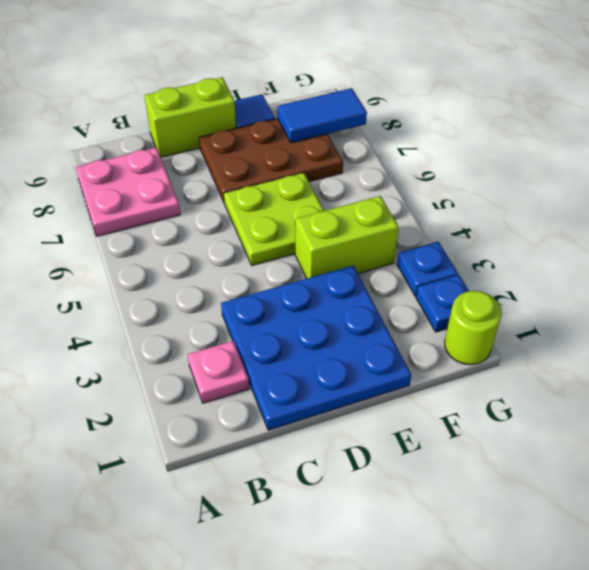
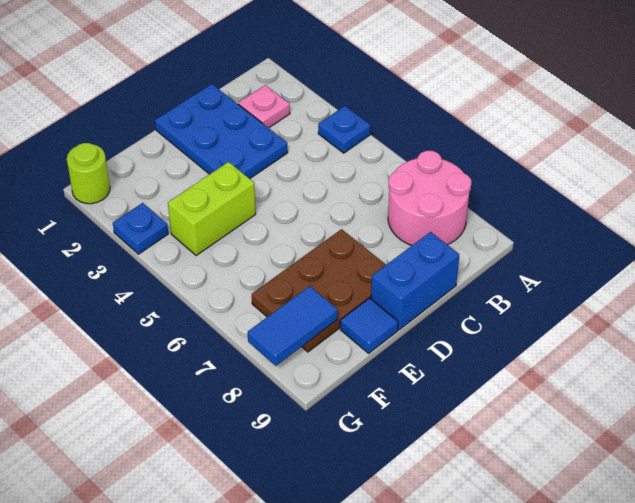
pink plate A7:B8 level 1 -> pink round brick A7:B8 level 1
blue plate C1:E3 level 1 -> blue plate C1:D3 level 1
lime brick C9:D9 level 1 -> blue brick C9:D9 level 1
lime plate D5:E6 level 1 -> none
blue plate G2 level 1 -> blue plate A4 level 1

